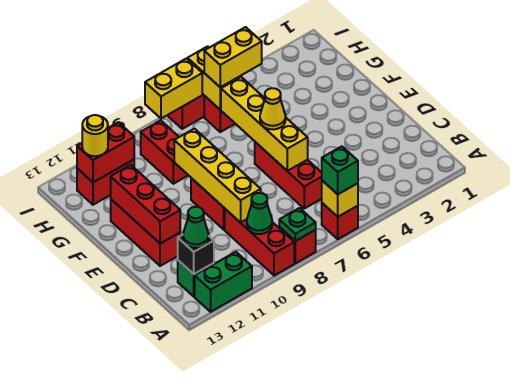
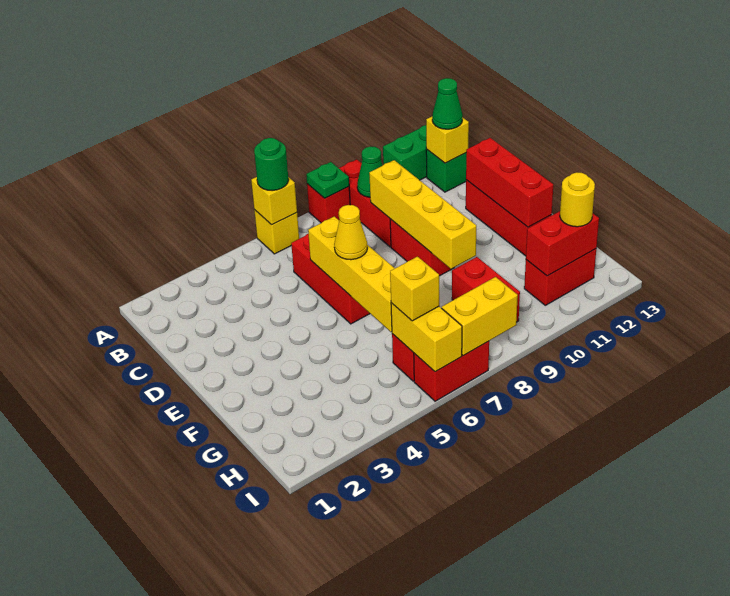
red brick A6 level 1 -> yellow brick A6 level 1
green brick A6 level 3 -> green round brick A6 level 3
black brick B12 level 2 -> yellow brick B12 level 2
yellow brick H5:H6 level 3 -> yellow brick H6 level 3

